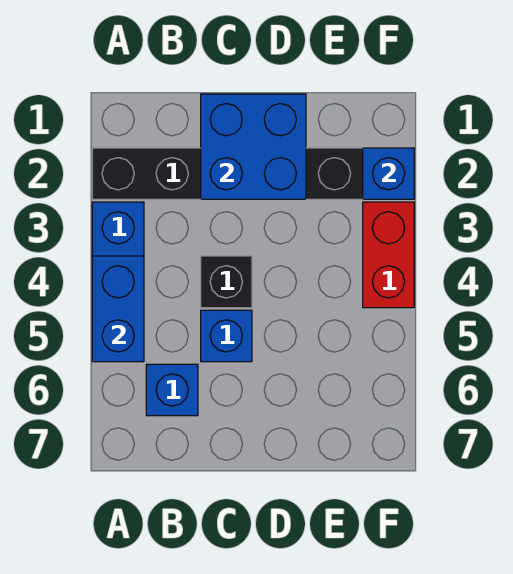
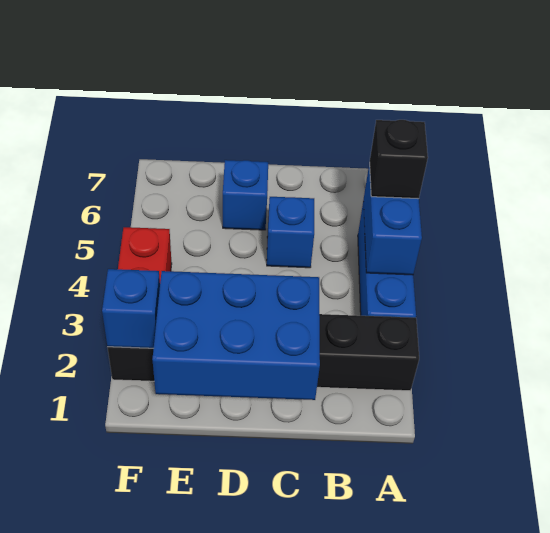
blue brick B6 level 1 -> blue brick D6 level 1
blue brick C1:D2 level 2 -> blue brick C1:E2 level 2
black brick C4 level 1 -> black brick A5 level 3

